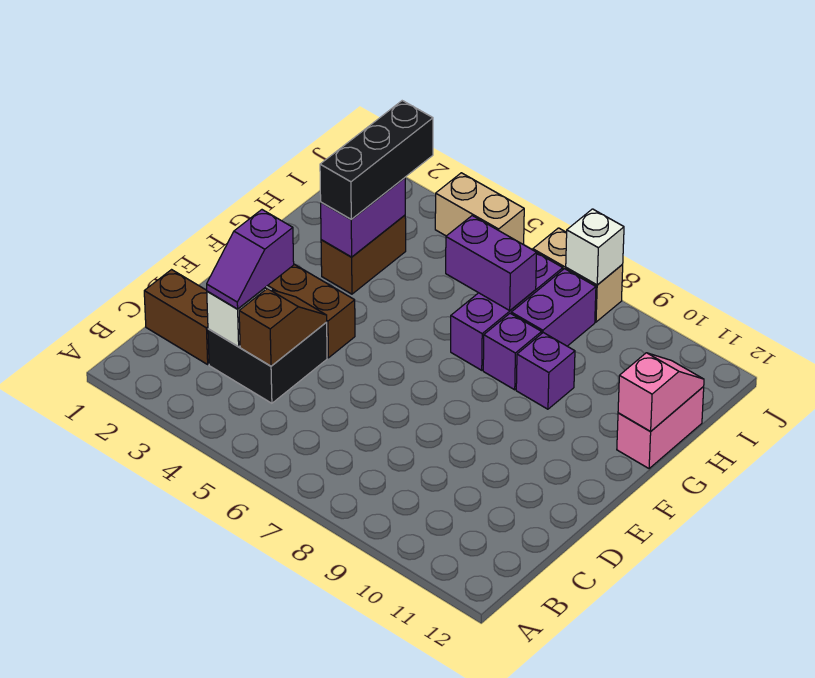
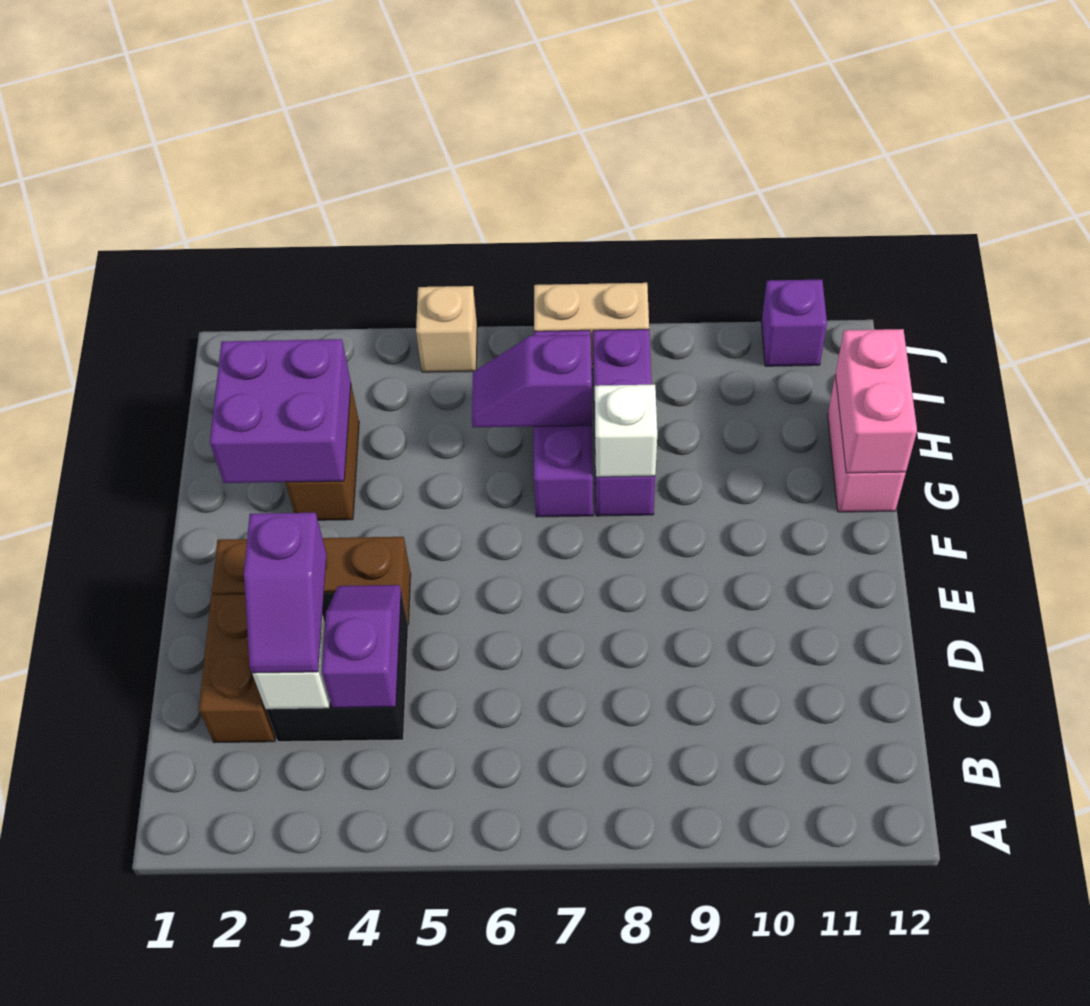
brown brick C1:C2 level 1 -> brown brick C2:D2 level 1
brown slope C4:D4 level 2 top C -> purple slope C4:D4 level 2 top C
purple brick G3:H3 level 2 -> purple brick G2:H3 level 2
black brick G3:I3 level 3 -> none
purple brick G9 level 1 -> purple brick J11 level 1
pink slope G12:H12 level 2 top G -> pink brick G12:H12 level 2
purple brick H6:H7 level 2 -> purple slope H6:H7 level 2 top 7
tan brick J4:J5 level 1 -> tan brick J5 level 1
white brick J8 level 2 -> white brick G8 level 2

